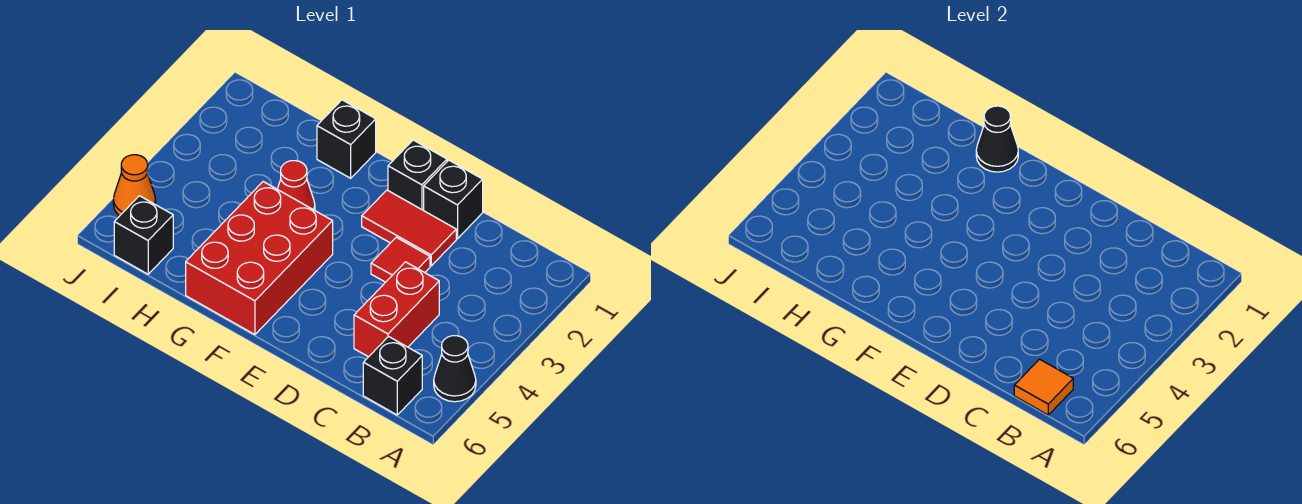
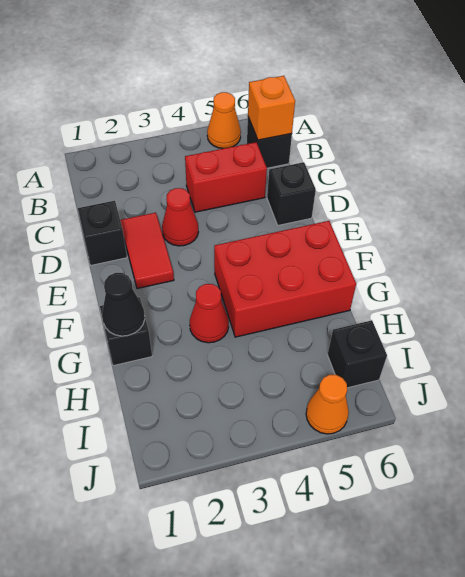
black cone A5 level 1 -> orange cone A5 level 1
orange tile B6 level 2 -> orange brick B6 level 2
red tile D3 level 1 -> red cone D3 level 1
black brick E1 level 1 -> black brick D6 level 1

